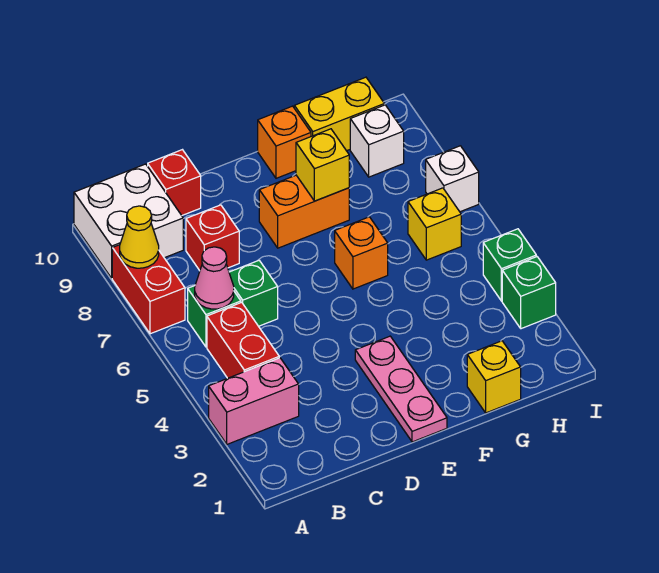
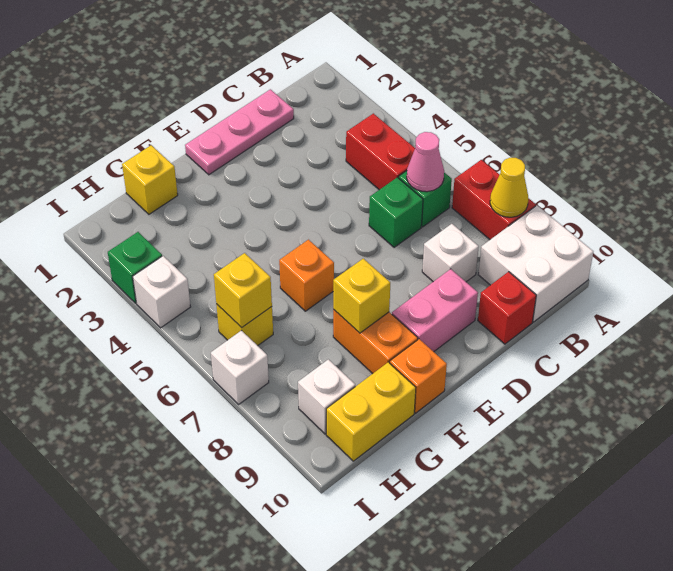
pink brick A3:B3 level 1 -> pink brick D9:E9 level 1
red brick C8 level 1 -> white brick C8 level 1
pink plate E1:E3 level 1 -> pink plate C1:E1 level 1
orange brick E8:F8 level 1 -> orange brick F8:F9 level 1
none -> yellow brick H6 level 2
green brick I4 level 1 -> white brick I4 level 1

